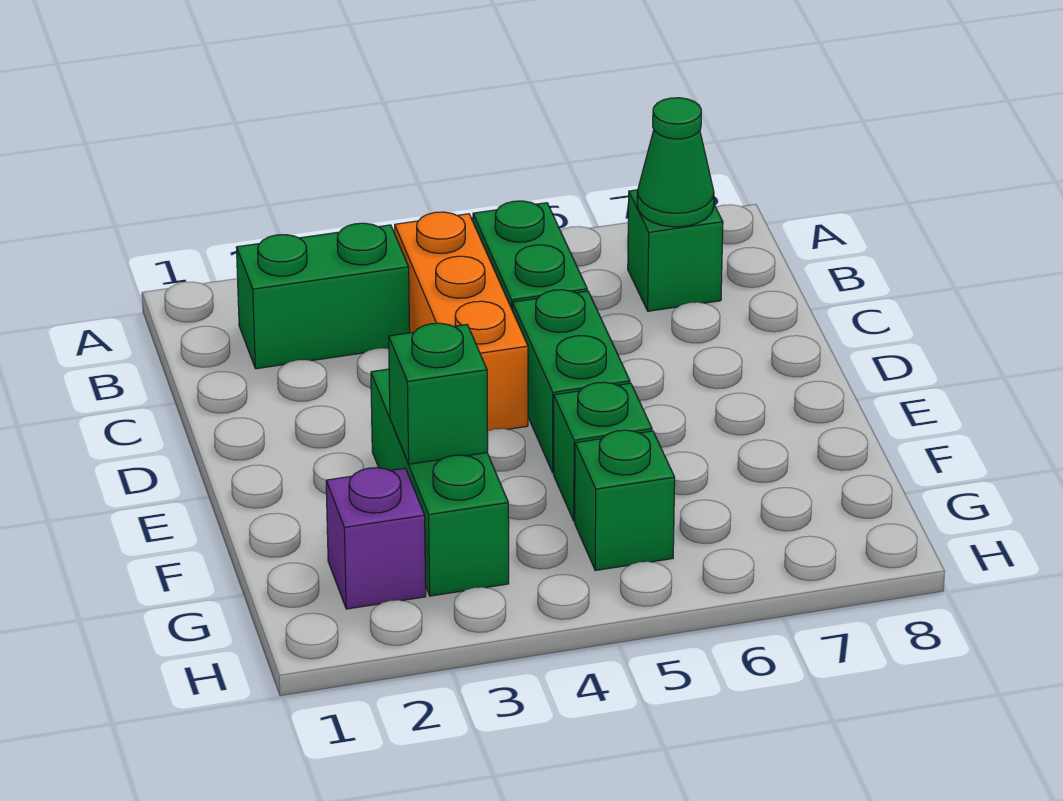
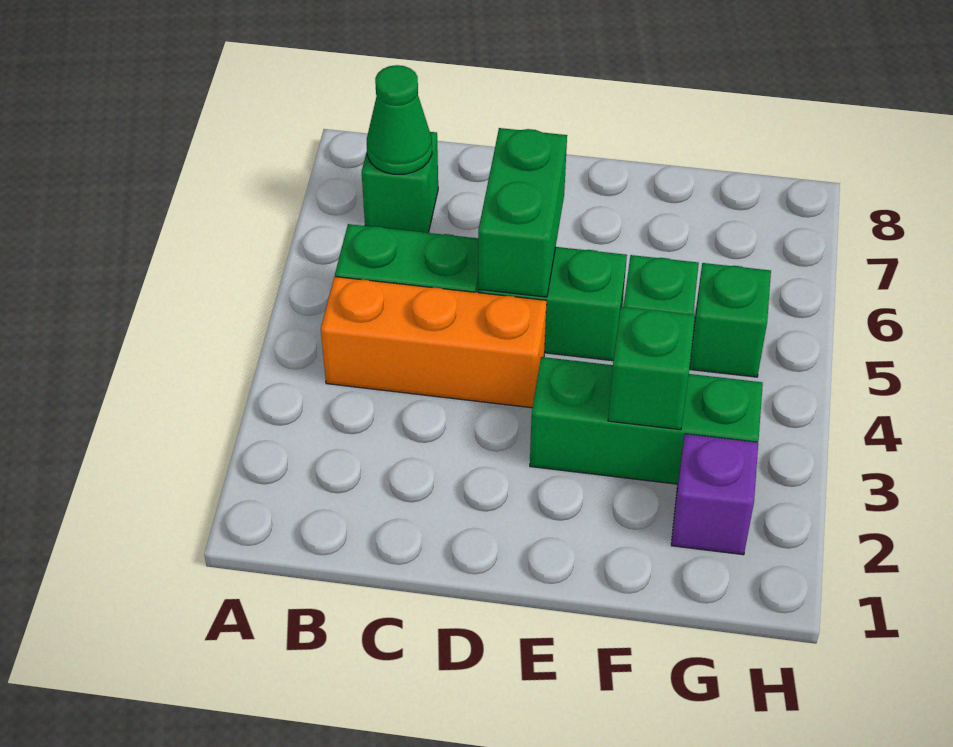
green brick B2:B3 level 1 -> green brick D5:D6 level 2

